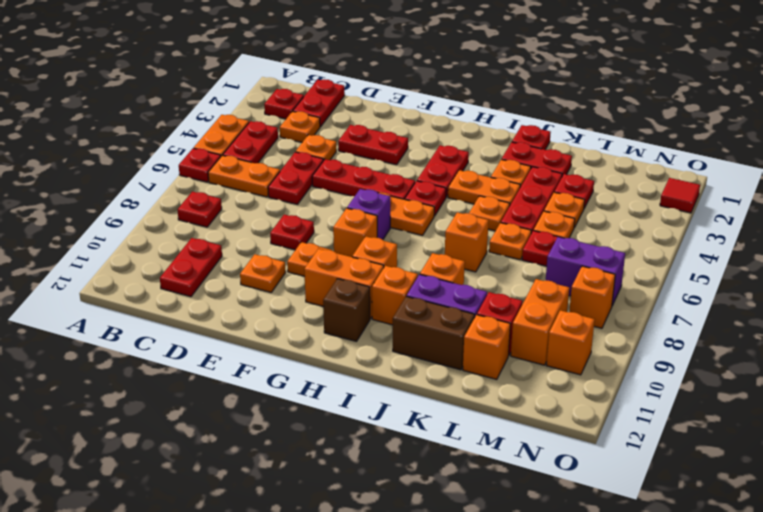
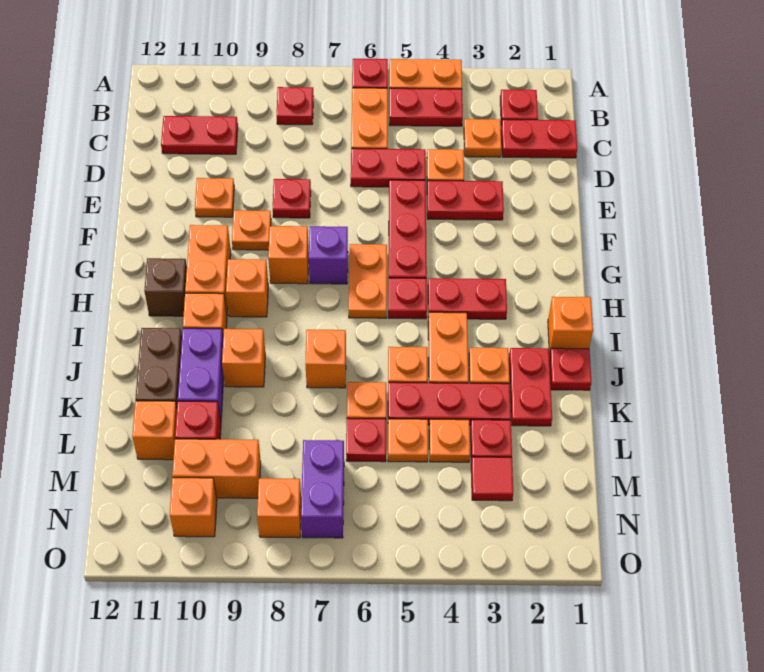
red plate E3:F3 level 1 -> red plate E3:E4 level 1
none -> orange brick I1 level 1
red tile O2 level 1 -> red tile M3 level 1

